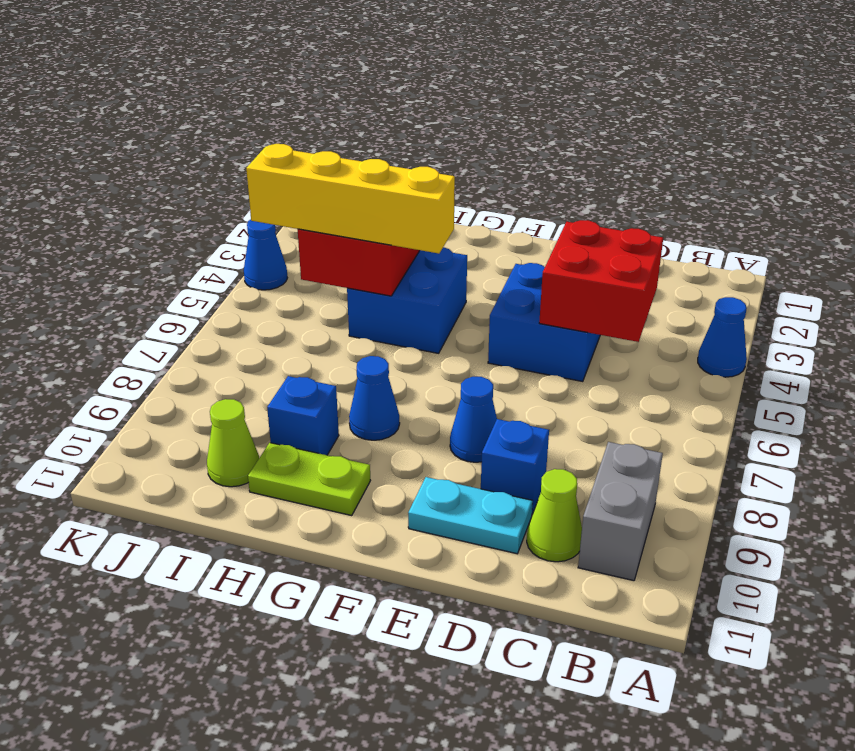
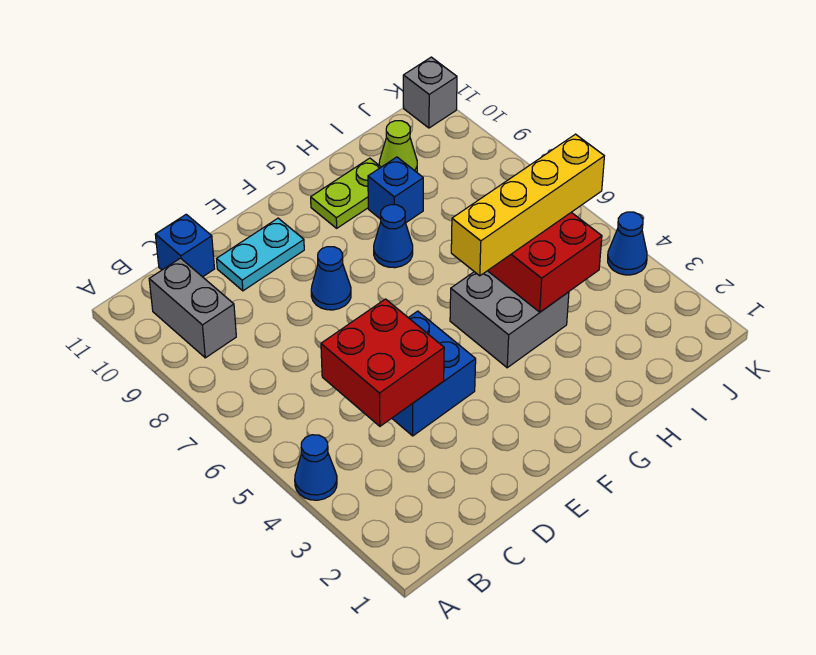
lime cone C10 level 1 -> none
blue brick D9 level 1 -> blue brick C11 level 1
blue brick G4:H5 level 1 -> grey brick G4:H5 level 1
none -> grey brick K11 level 1

